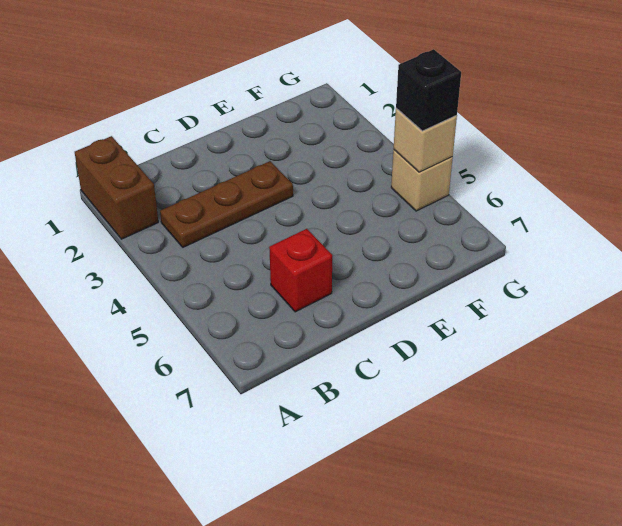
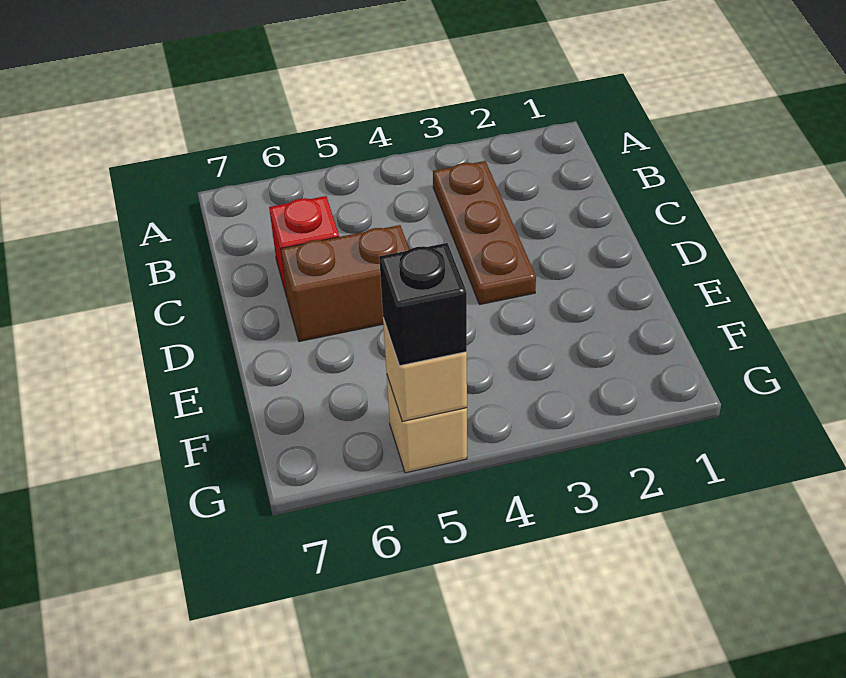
brown brick A1:A2 level 1 -> brown brick D5:D6 level 1

